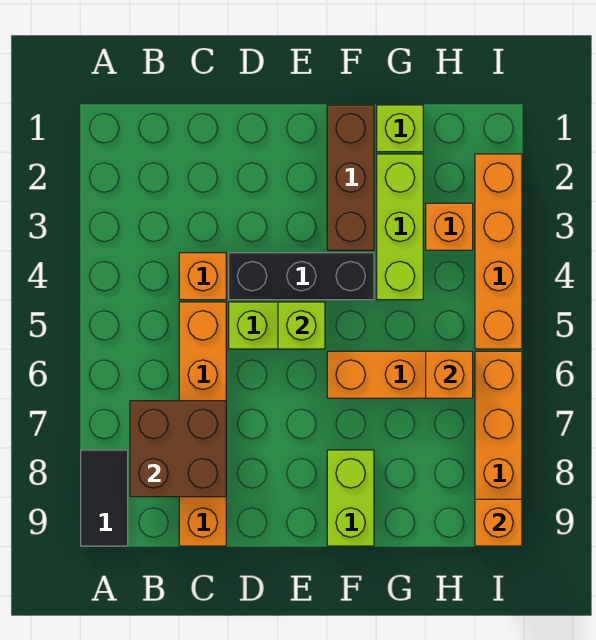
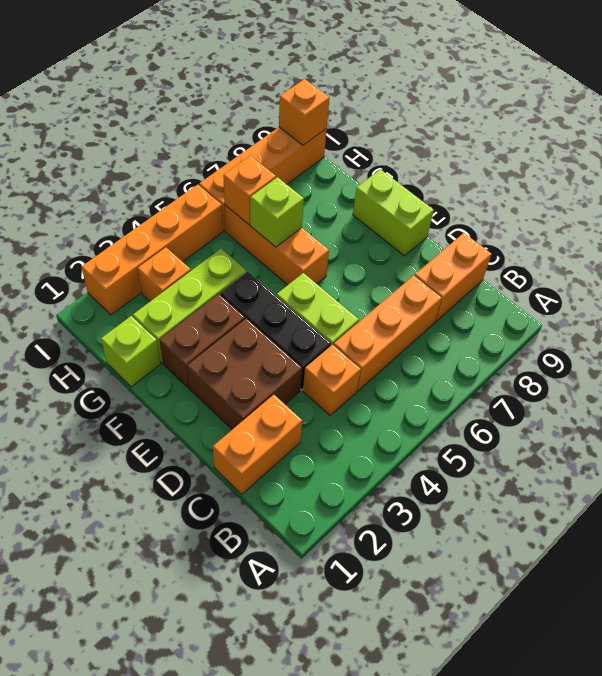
black tile A8:A9 level 1 -> none
brown brick B7:C8 level 2 -> brown brick D2:E3 level 1
none -> orange brick C1:C2 level 1
lime brick E5 level 2 -> lime brick G6 level 2
brown brick F1:F3 level 1 -> brown brick F2:F3 level 1
lime brick F8:F9 level 1 -> lime brick E9:F9 level 1

